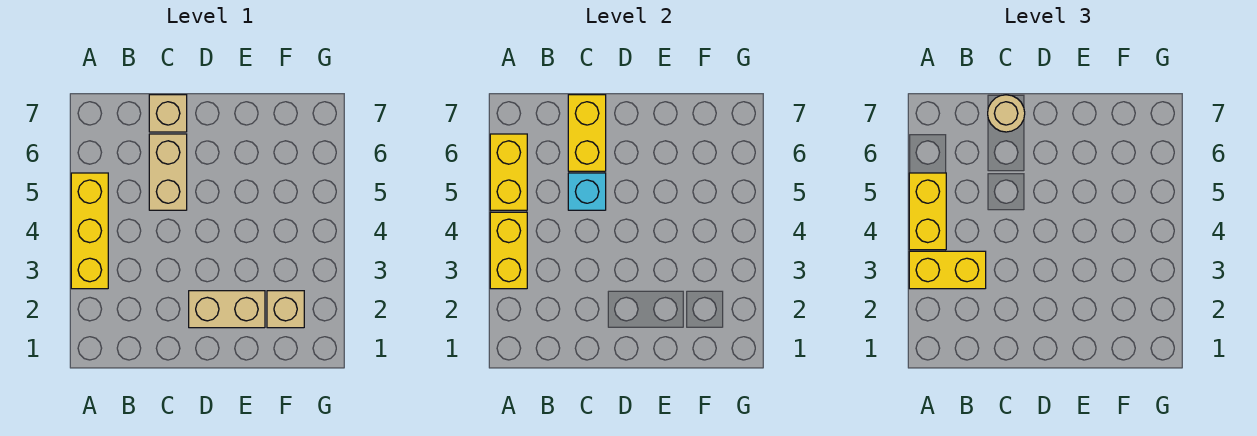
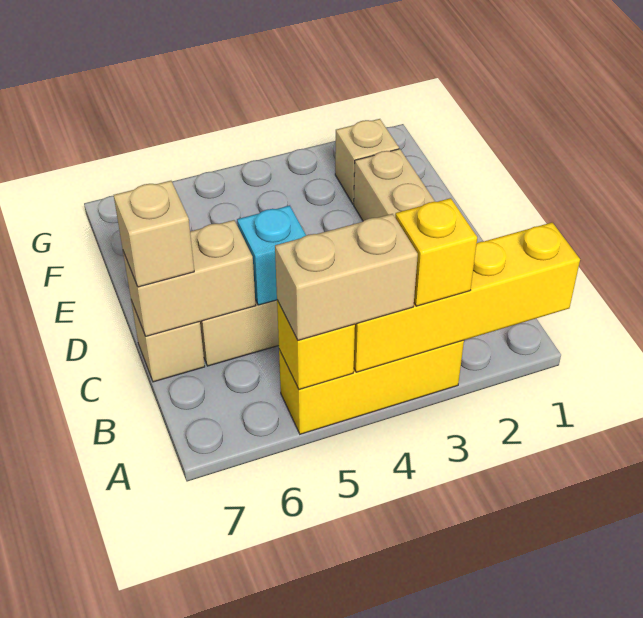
yellow brick A3:A4 level 2 -> yellow brick A1:A4 level 2
yellow brick A3:B3 level 3 -> yellow brick A3 level 3
yellow brick A4:A5 level 3 -> tan brick A4:A5 level 3
yellow brick A5:A6 level 2 -> yellow brick A5 level 2
yellow brick C6:C7 level 2 -> tan brick C6:C7 level 2
tan round brick C7 level 3 -> tan brick C7 level 3

